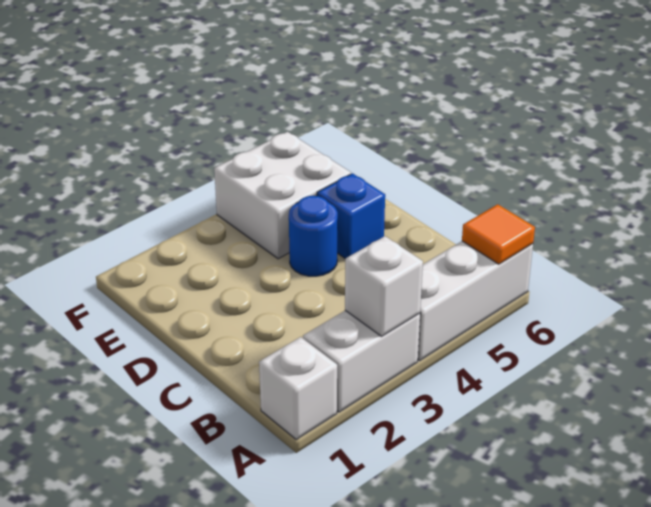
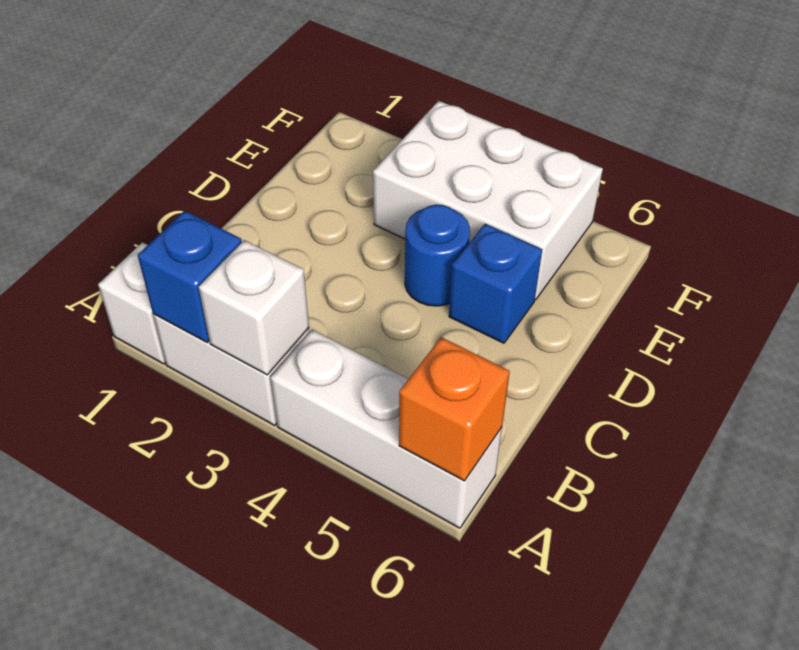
none -> blue brick A2 level 2
orange tile A6 level 2 -> orange brick A6 level 2
white brick E4:F5 level 1 -> white brick E3:F5 level 1

